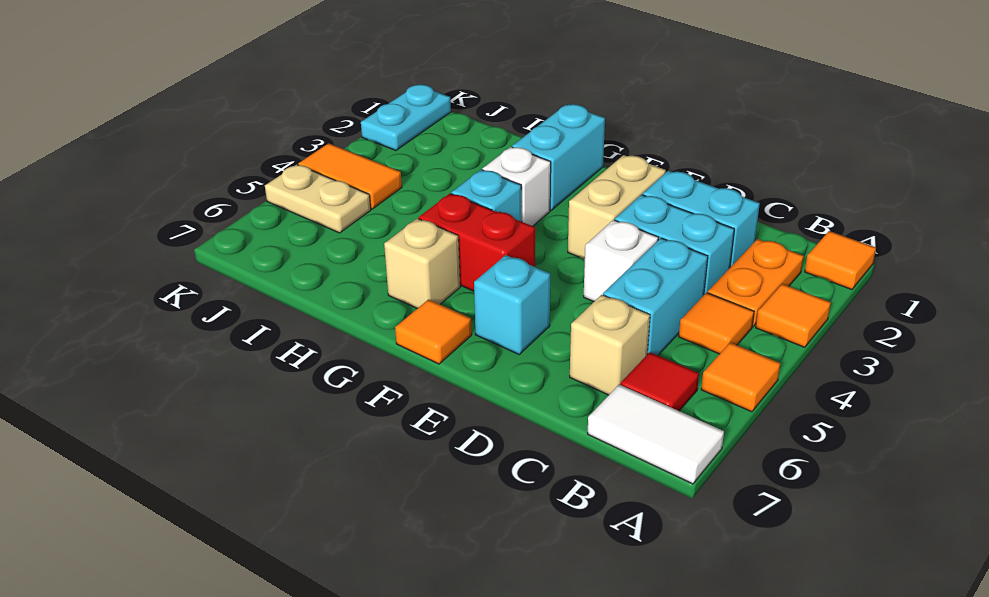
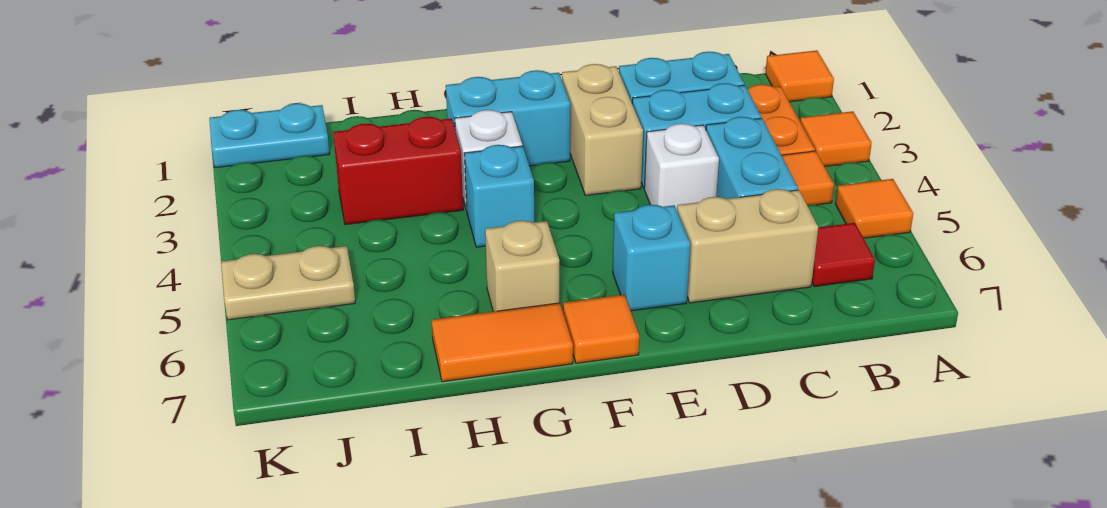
white tile A7:B7 level 1 -> none
tan brick C6 level 1 -> tan brick C6:D6 level 1
red brick F5:G5 level 1 -> red brick H3:I3 level 1
cyan brick G1:G2 level 1 -> cyan brick F2:G2 level 1
orange tile J4:K4 level 1 -> orange tile G7:H7 level 1
cyan plate K1:K2 level 1 -> cyan plate J1:K1 level 1

